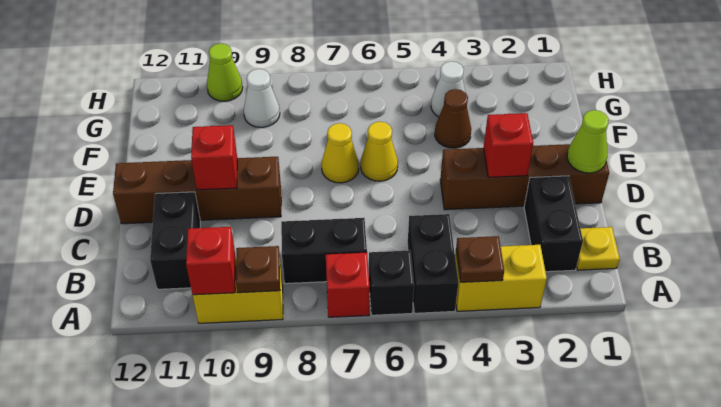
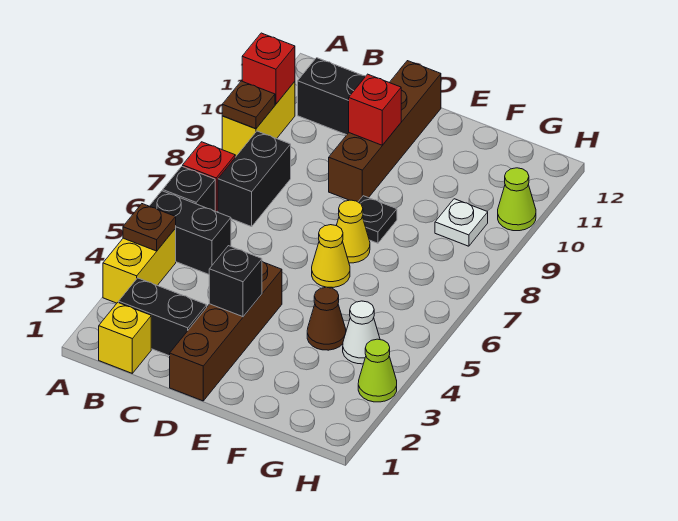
yellow plate B1 level 1 -> yellow brick B1 level 1
lime cone D1 level 2 -> lime cone H3 level 1
red brick D3 level 2 -> black brick D3 level 2
none -> black plate E8 level 1
white cone G9 level 1 -> white plate G9 level 1

